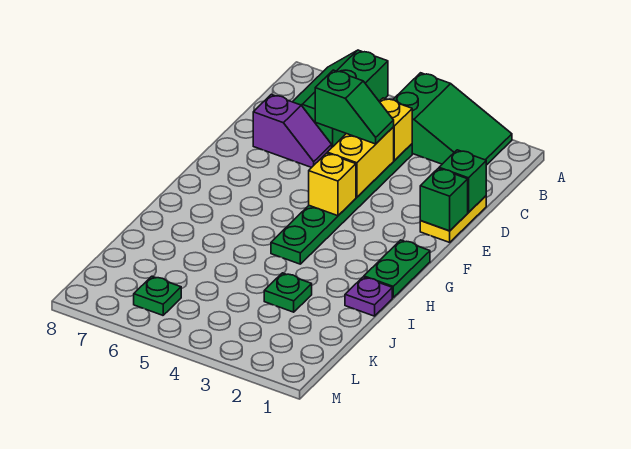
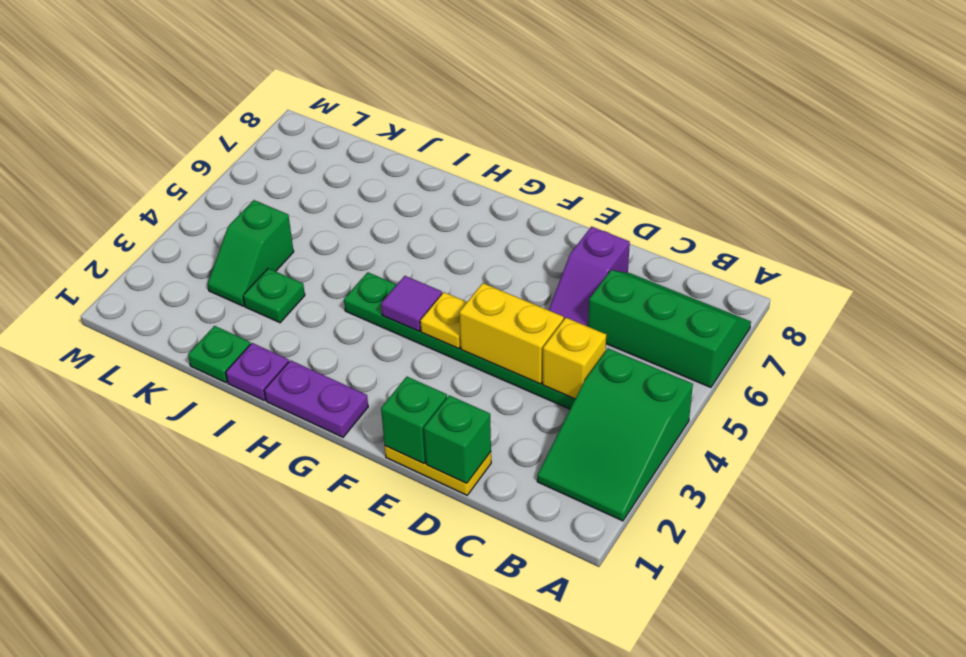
green slope D4:D5 level 3 top 5 -> green slope K3:K4 level 1 top 4
yellow brick F4 level 2 -> yellow plate F4 level 2
green plate G1:H1 level 1 -> purple plate G1:H1 level 1
none -> purple tile G4 level 2
green plate L6 level 1 -> green plate J1 level 1

